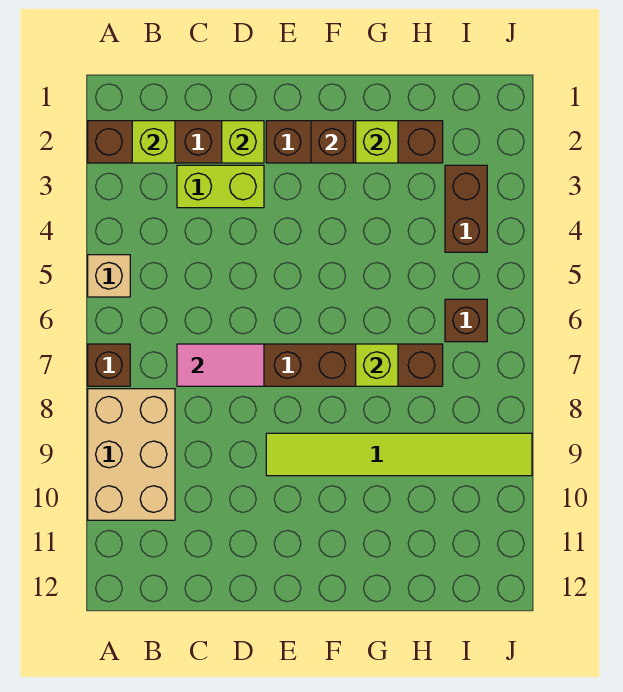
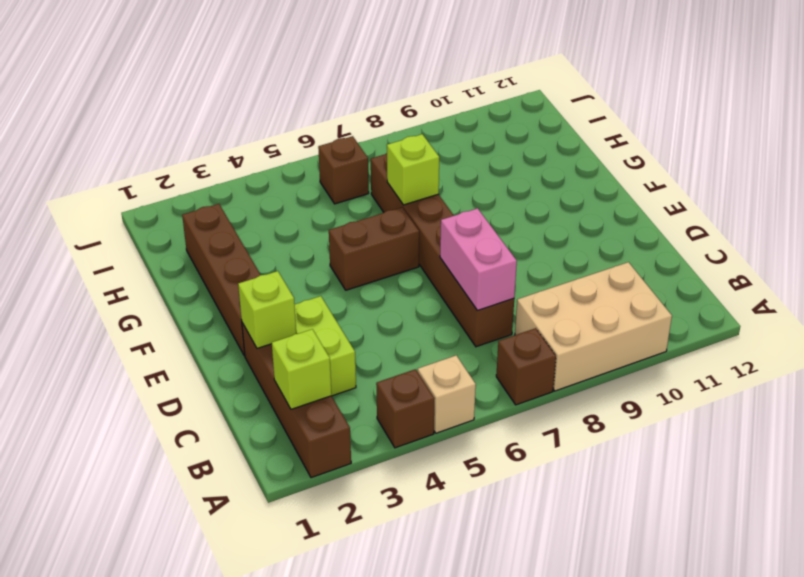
pink tile C7:D7 level 2 -> pink brick C7:D7 level 2
lime tile E9:J9 level 1 -> none
brown brick F2 level 2 -> brown brick A4 level 1
lime brick G2 level 2 -> none
brown brick I3:I4 level 1 -> brown brick F5:F6 level 1

